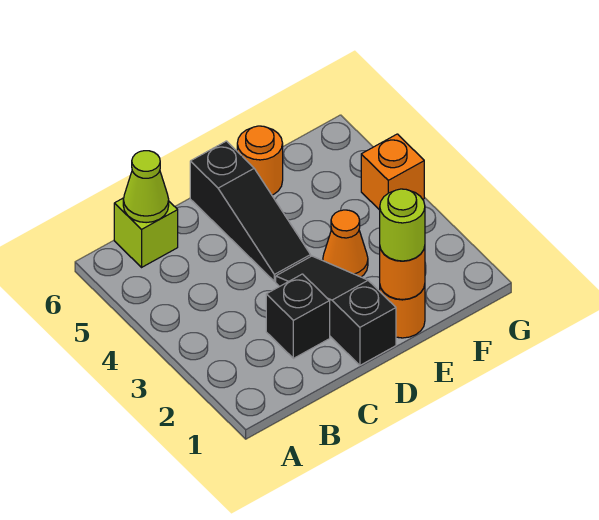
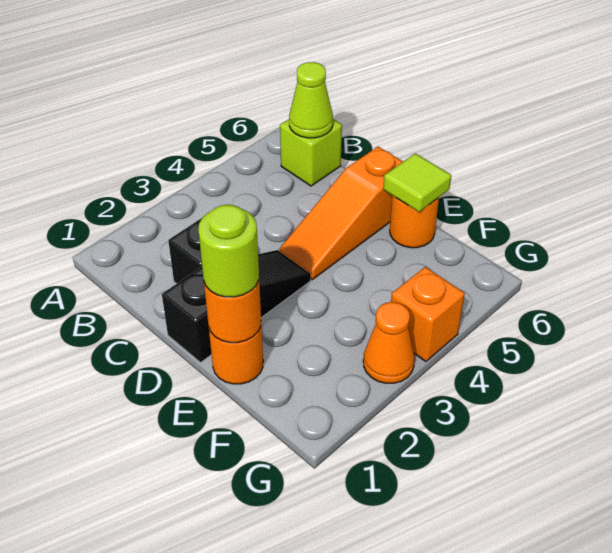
black slope D4:D6 level 1 top 6 -> orange slope D4:D6 level 1 top 6
orange cone E3 level 1 -> orange cone G3 level 1
none -> lime tile E6 level 2

